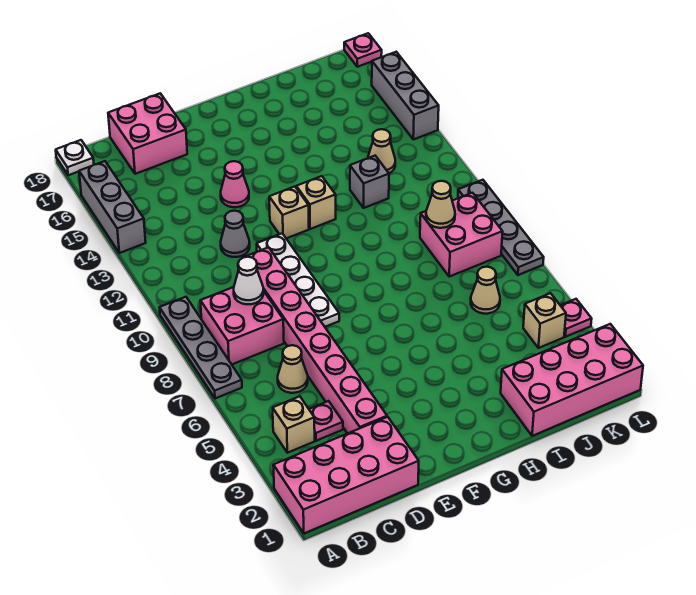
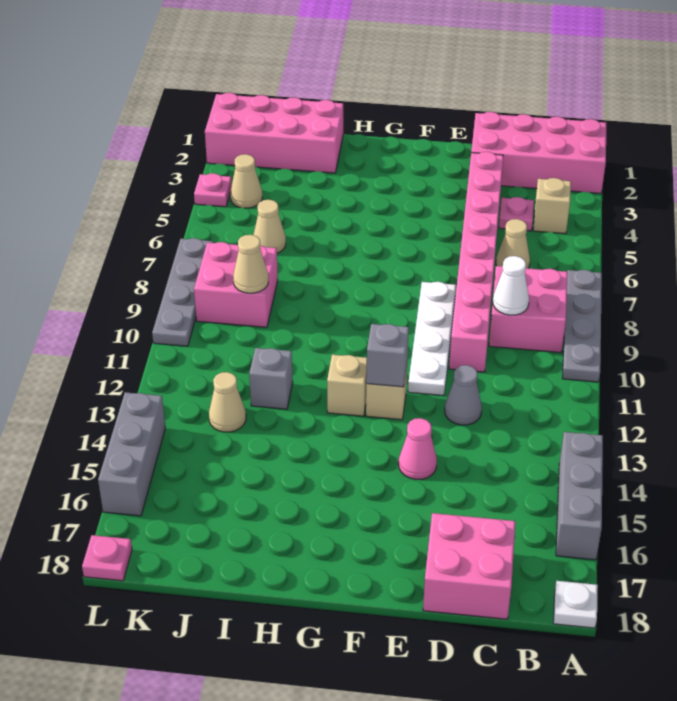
none -> grey brick F12 level 2
tan brick K4 level 1 -> tan cone K4 level 1

